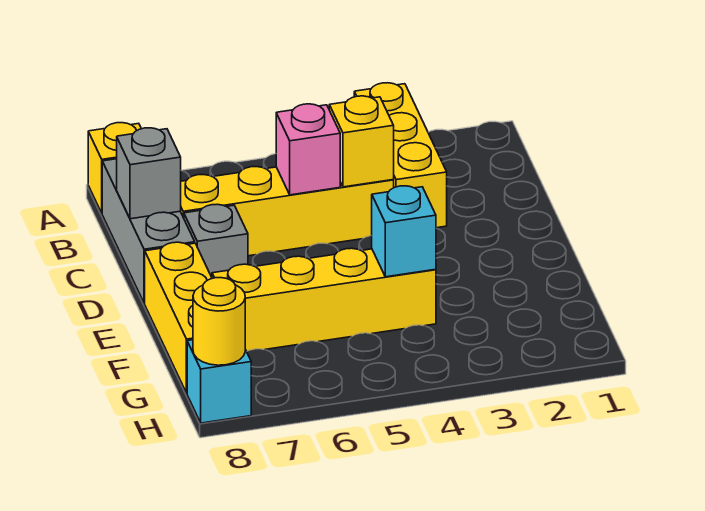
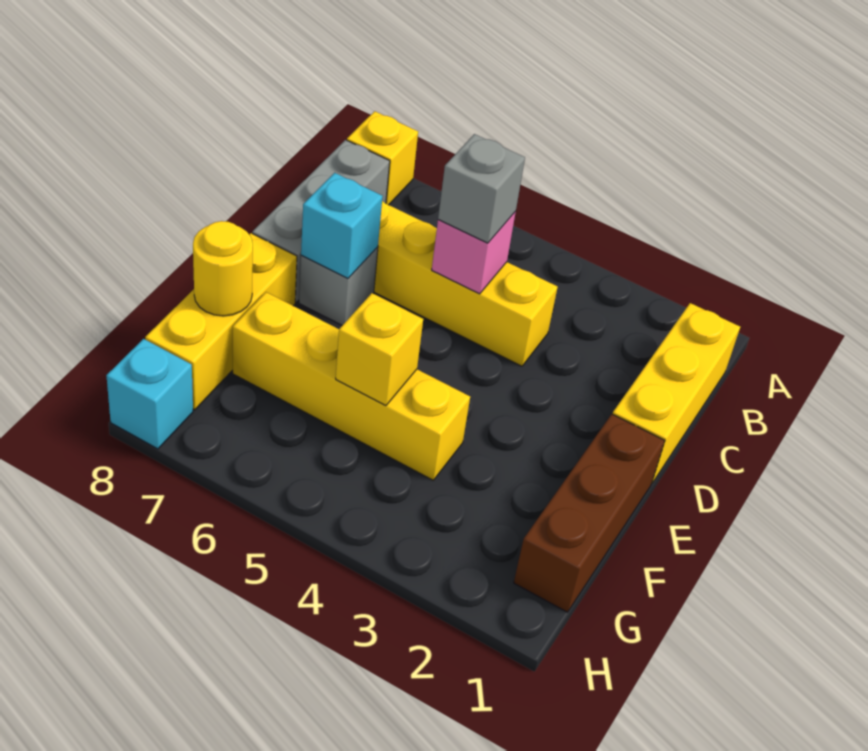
yellow brick A3:C3 level 1 -> yellow brick B1:D1 level 1
yellow brick C4 level 2 -> yellow brick F5 level 2
grey brick C8 level 2 -> grey brick C5 level 3
none -> brown brick E1:G1 level 1
cyan brick F4 level 2 -> cyan brick D7 level 2
yellow round brick H8 level 2 -> yellow round brick F8 level 2

